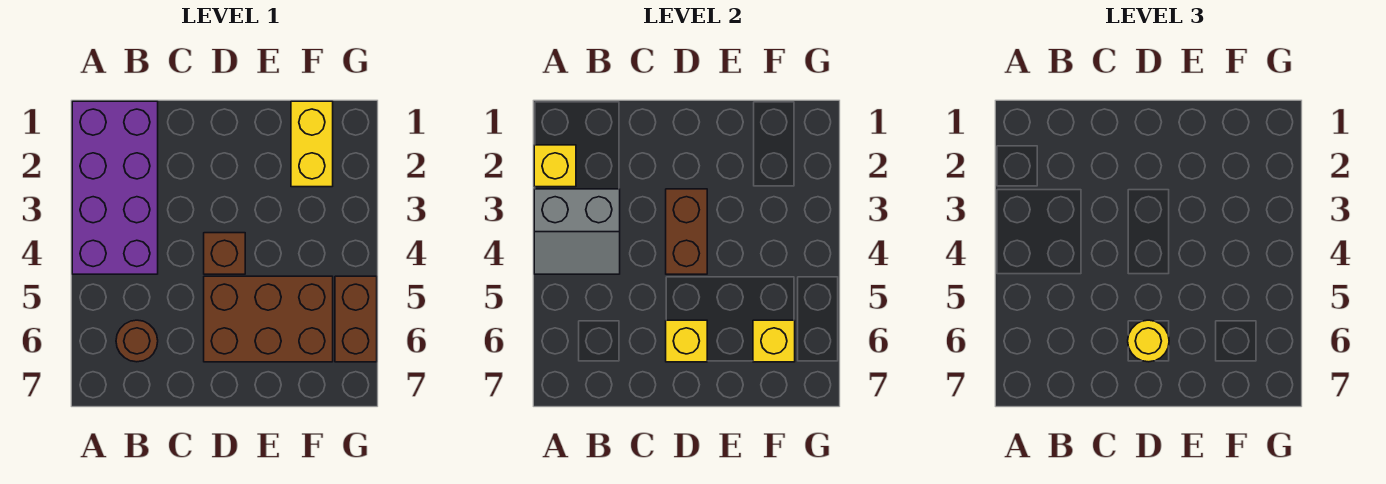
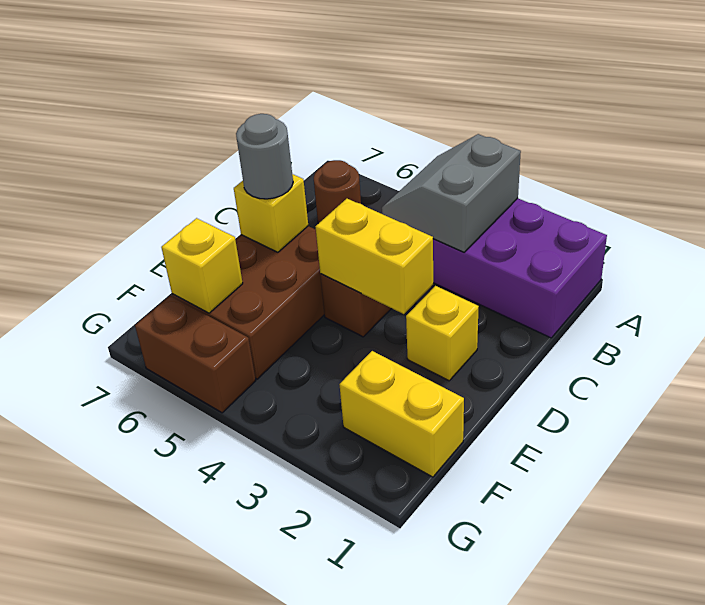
yellow brick A2 level 2 -> yellow brick D2 level 1
brown brick D3:D4 level 2 -> yellow brick D3:D4 level 2
yellow round brick D6 level 3 -> grey round brick D6 level 3

